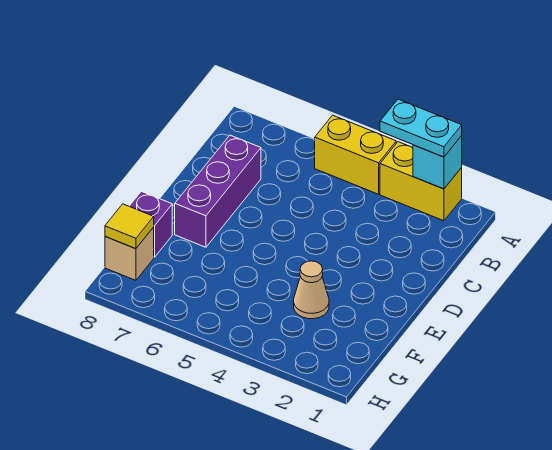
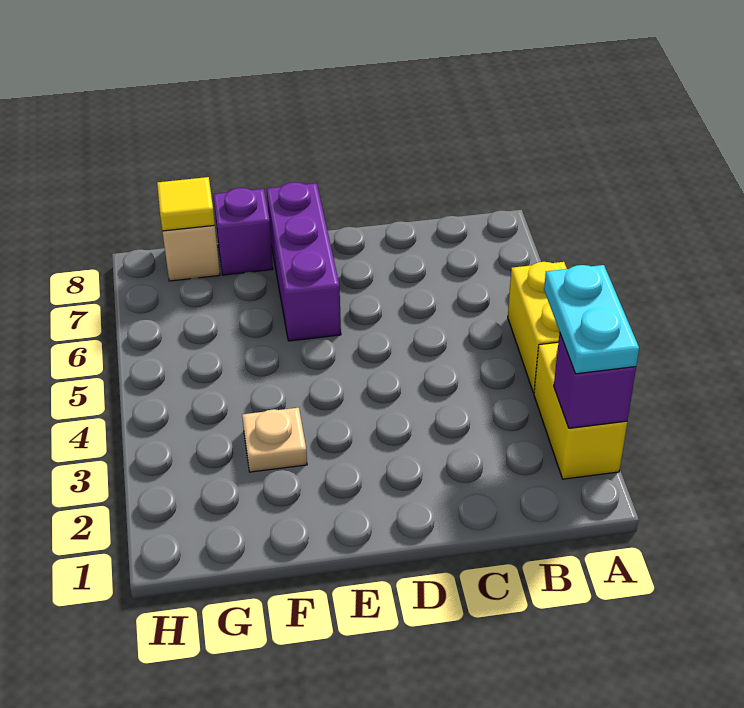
cyan brick A2 level 2 -> purple brick A2 level 2
purple brick C7:E7 level 1 -> purple brick E6:E8 level 1
tan cone F3 level 1 -> tan plate F3 level 1

